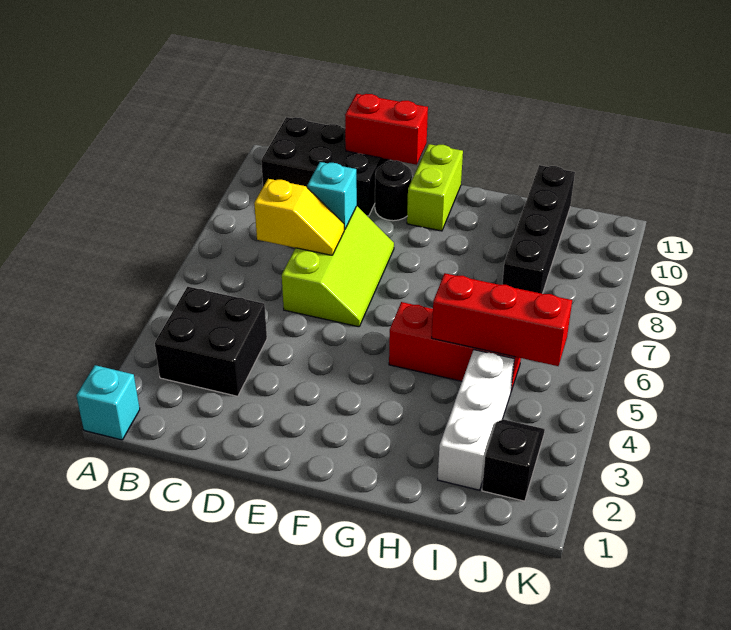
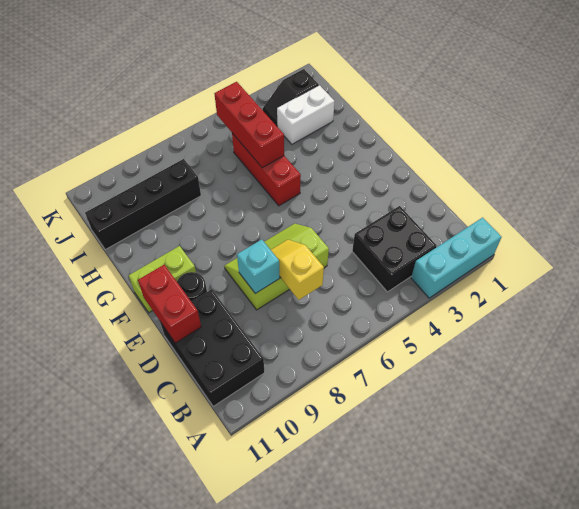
cyan brick A1 level 1 -> cyan brick A1:A3 level 1
white brick I2:I4 level 1 -> white brick I2:I3 level 1

